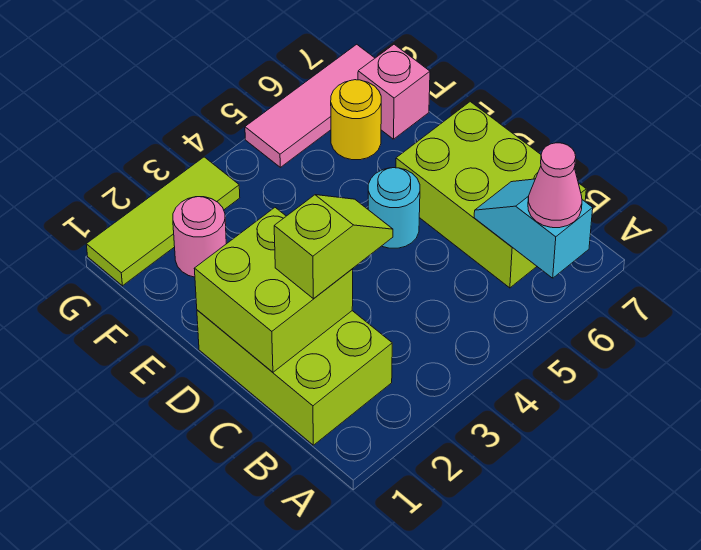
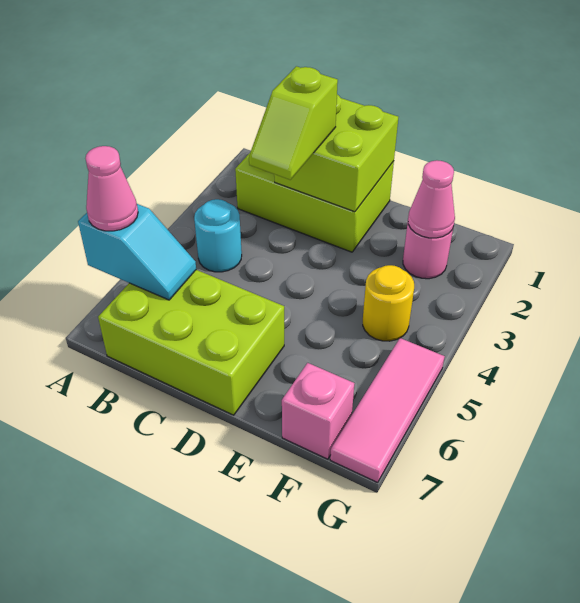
cyan round brick D5 level 1 -> cyan round brick B4 level 1
none -> pink cone F2 level 2
yellow round brick F6 level 1 -> yellow round brick F4 level 1
lime tile G1:G3 level 1 -> none

